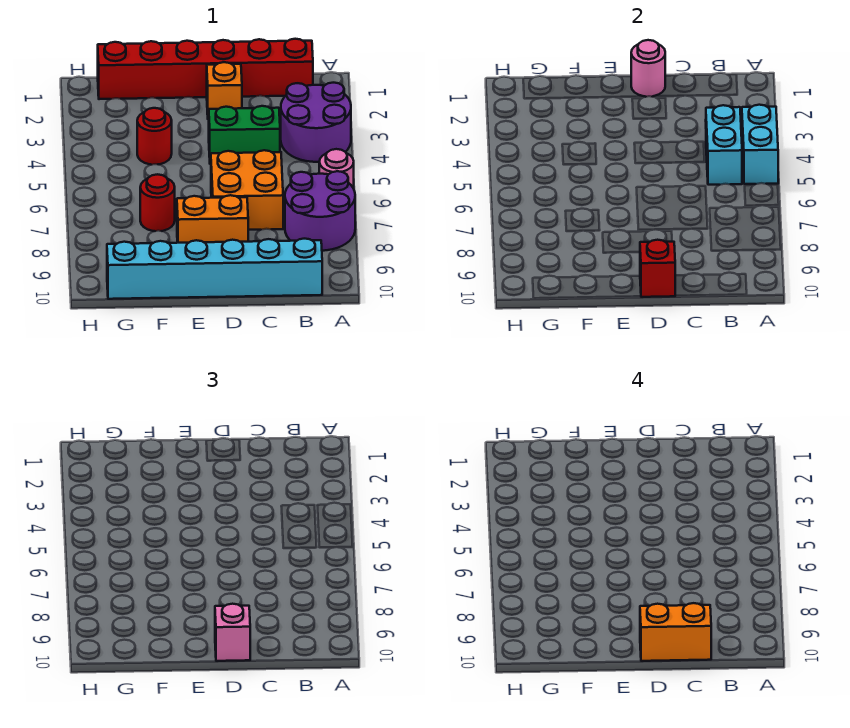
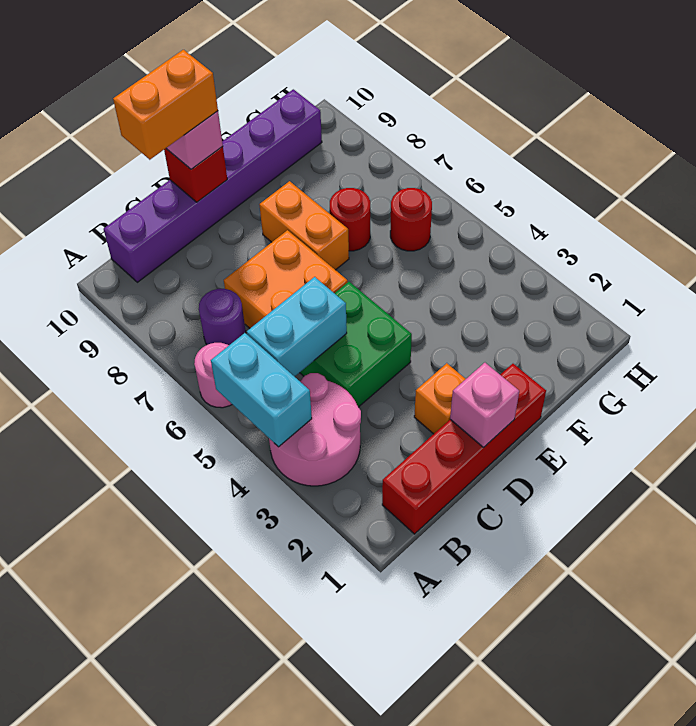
purple round brick A3:B4 level 1 -> pink round brick A3:B4 level 1
purple round brick A7:B8 level 1 -> purple round brick B7 level 1
red brick B1:G1 level 1 -> red brick B1:E1 level 1
cyan brick B4:B5 level 2 -> cyan brick B5:C5 level 2
cyan brick B10:G10 level 1 -> purple brick B10:G10 level 1
green brick C4:D4 level 1 -> green brick C4:D5 level 1
pink round brick D1 level 2 -> pink brick D1 level 2
orange brick D8:E8 level 1 -> orange brick E7:E8 level 1
red round brick F4 level 1 -> red round brick G6 level 1

